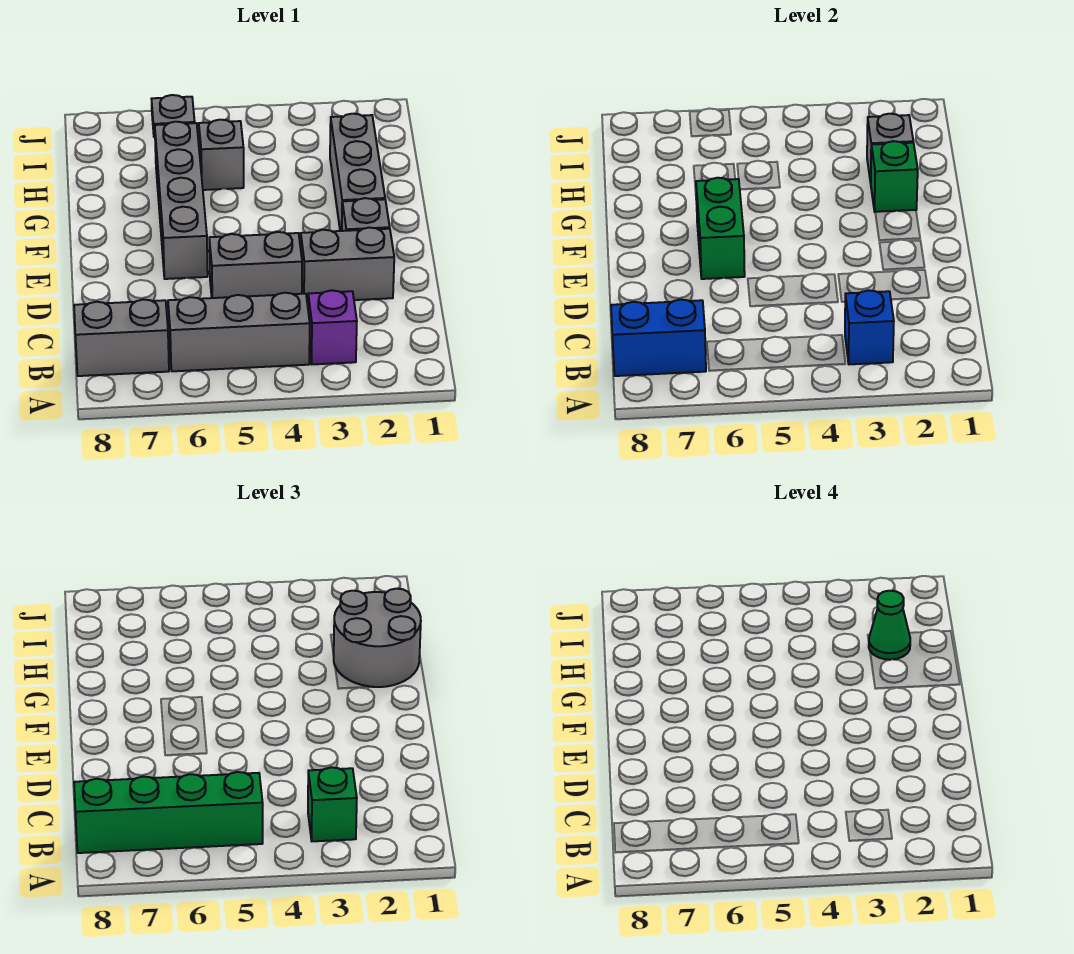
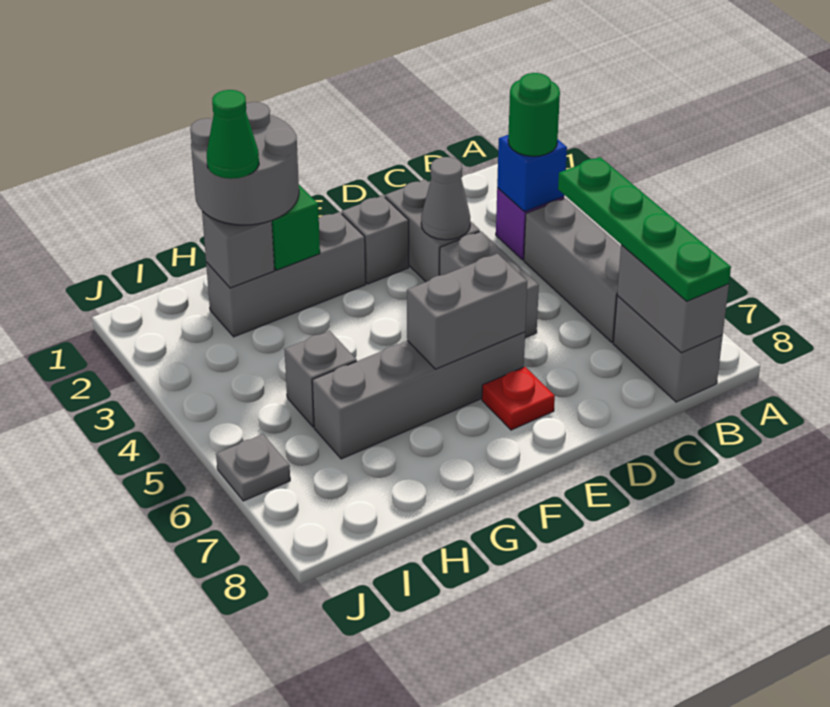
green brick B3 level 3 -> green round brick B3 level 3
green brick B5:B8 level 3 -> green plate B5:B8 level 3
blue brick B7:B8 level 2 -> grey brick B7:B8 level 2
none -> grey cone D3 level 2
green brick E6:F6 level 2 -> grey brick E6:F6 level 2
none -> red plate E7 level 1

